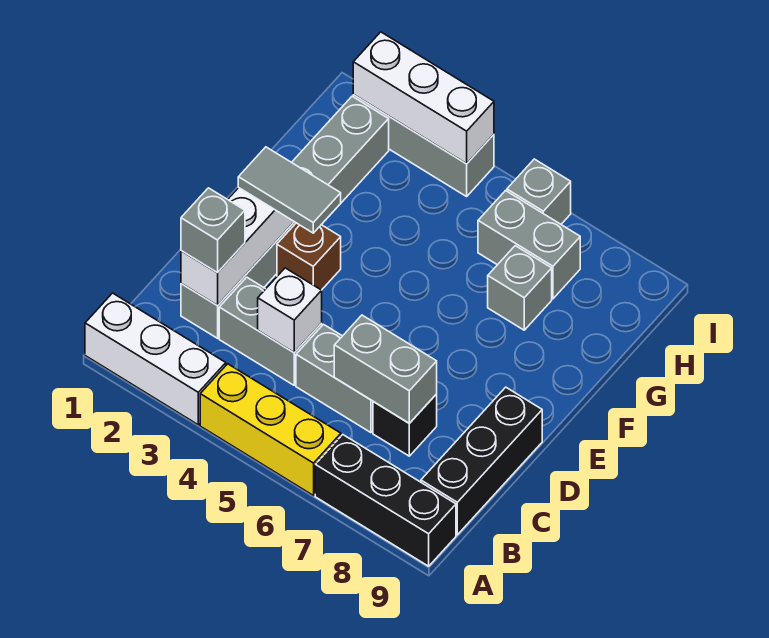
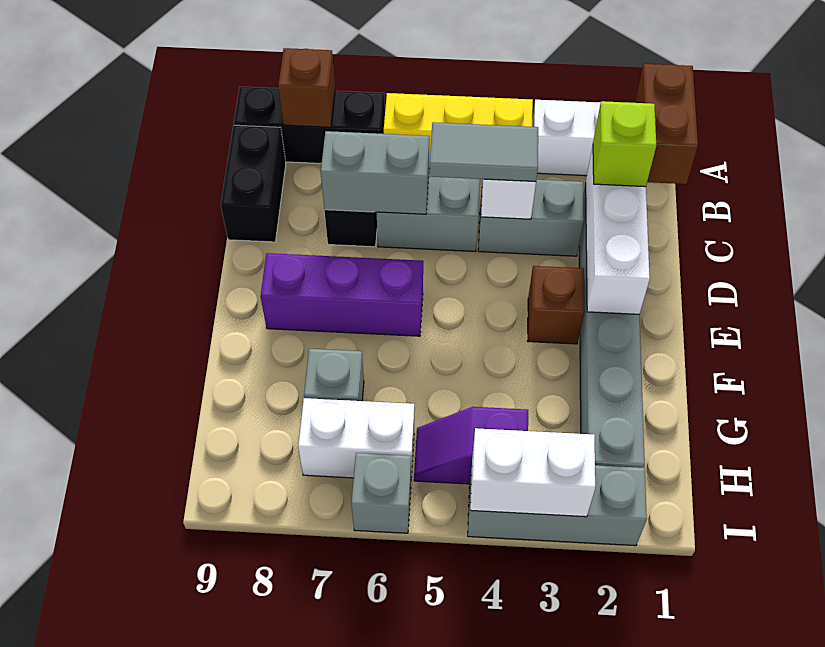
none -> brown brick A1:B1 level 2
none -> brown brick A8 level 2
black brick B9:D9 level 1 -> black brick B9:C9 level 1
grey brick C2 level 3 -> lime brick C2 level 3
grey tile E2:E3 level 3 -> grey tile C4:C5 level 3
none -> purple brick E6:E8 level 1
none -> purple slope H4:H5 level 1 top 4
grey brick H6:H7 level 1 -> white brick H6:H7 level 1
white brick I2:I4 level 2 -> white brick I3:I4 level 2

